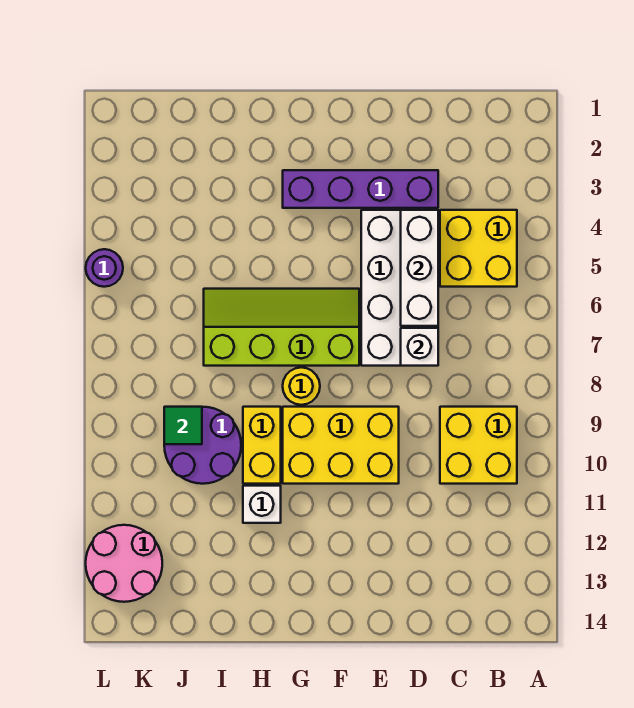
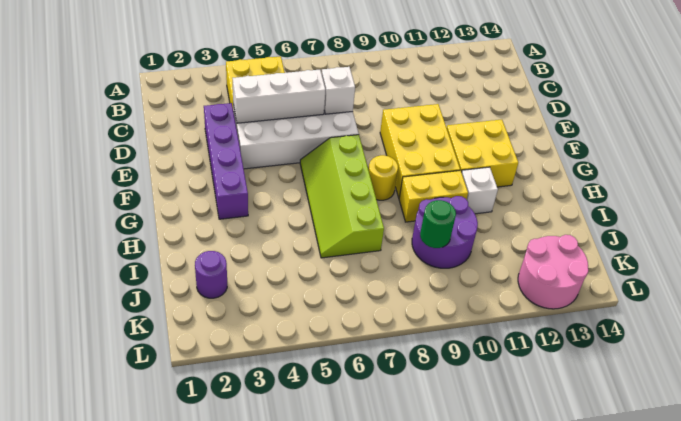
yellow brick B9:C10 level 1 -> yellow brick F11:G12 level 1
green tile J9 level 2 -> green round brick J9 level 2
purple round brick L5 level 1 -> purple round brick J2 level 1

